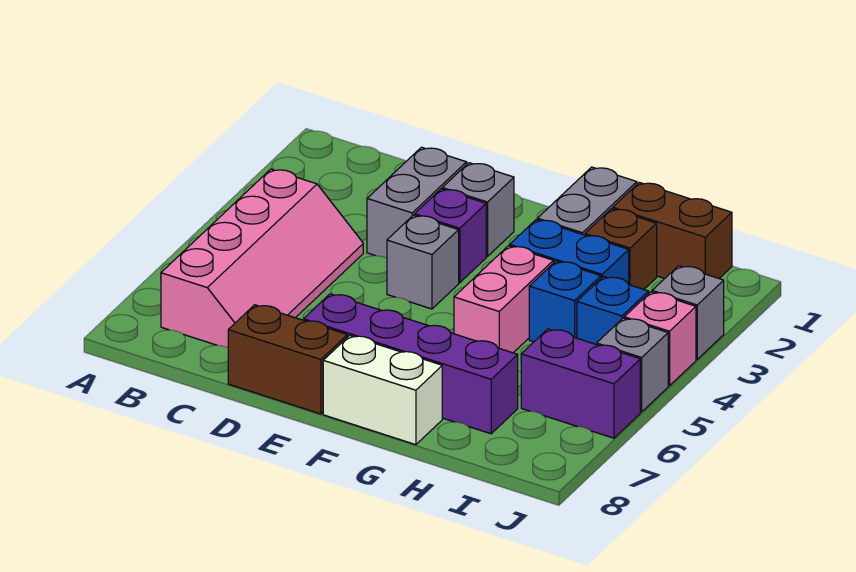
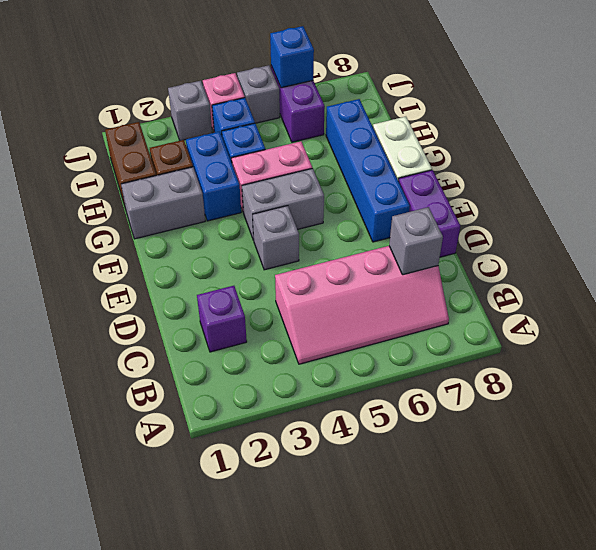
pink slope B4:C7 level 1 top B -> pink slope B4:C7 level 1 top C
grey brick D2:D3 level 1 -> grey brick F4:F5 level 1
brown brick D8:E8 level 1 -> purple brick D8:E8 level 1
grey brick E2 level 1 -> grey brick C7 level 2
purple brick E3 level 1 -> purple brick C2 level 1
purple brick E7:H7 level 1 -> blue brick E7:H7 level 1
none -> blue brick J6 level 2

